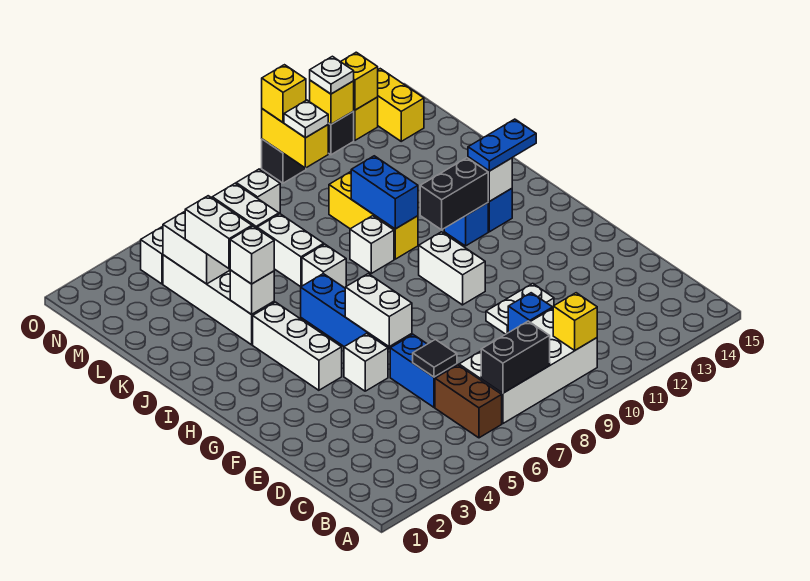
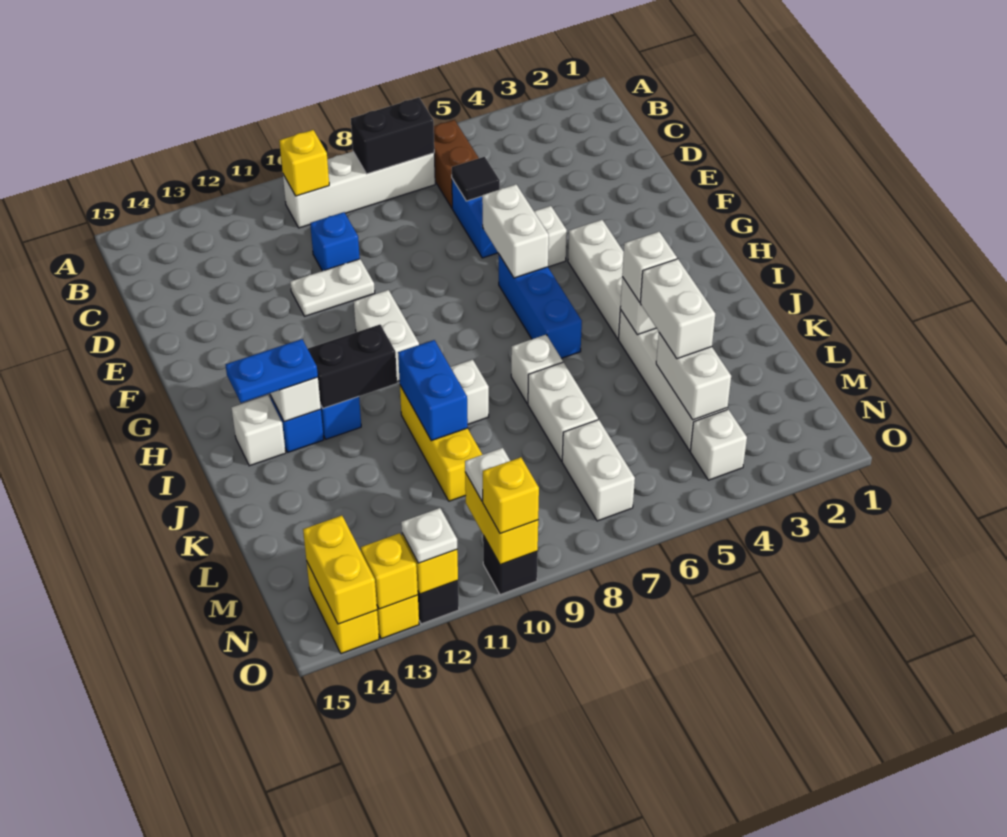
white brick B7:C10 level 1 -> white brick B7:B10 level 1
white brick N8 level 1 -> white brick I14 level 1
none -> yellow brick N14:O14 level 2

